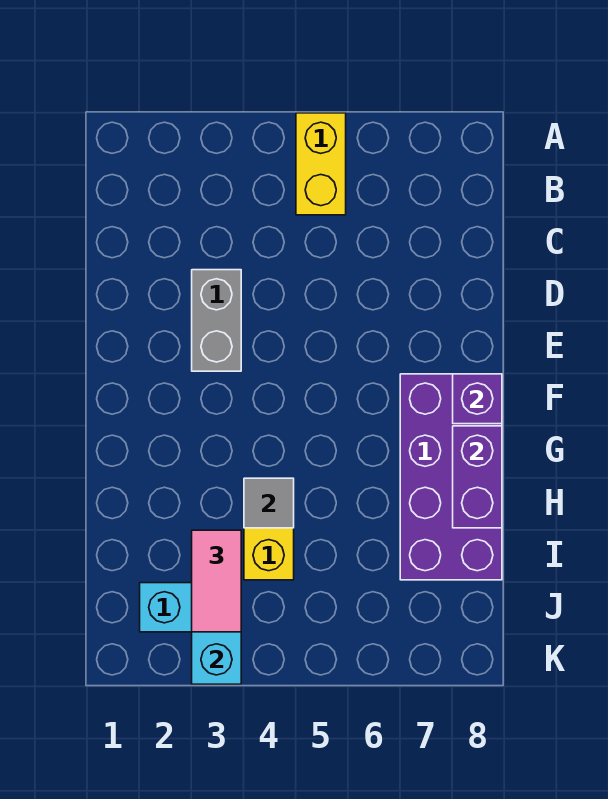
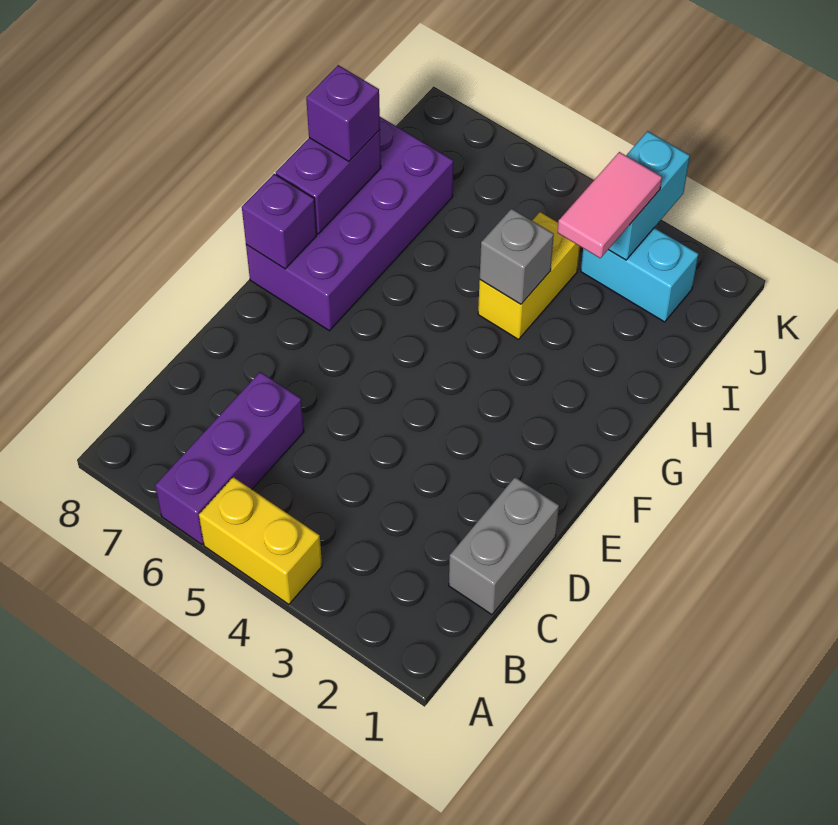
yellow brick A5:B5 level 1 -> yellow brick A4:A5 level 1
none -> purple brick A6:C6 level 1
grey brick D3:E3 level 1 -> grey brick C1:D1 level 1
grey tile H4 level 2 -> grey brick H4 level 2
none -> purple brick H8 level 3

